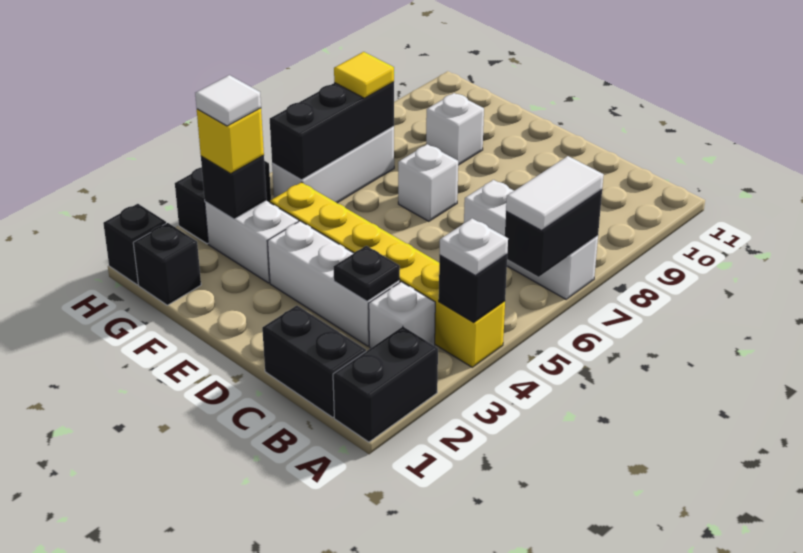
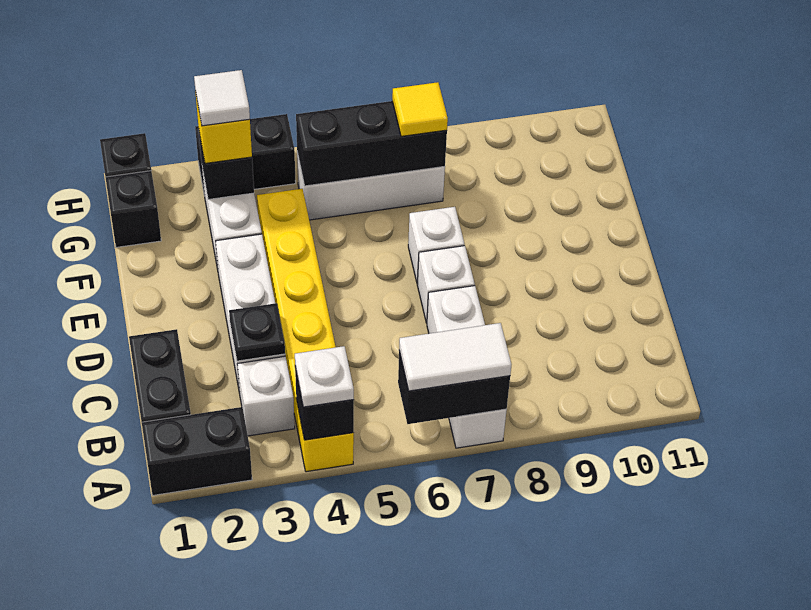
white brick F9 level 1 -> white brick D7 level 1

